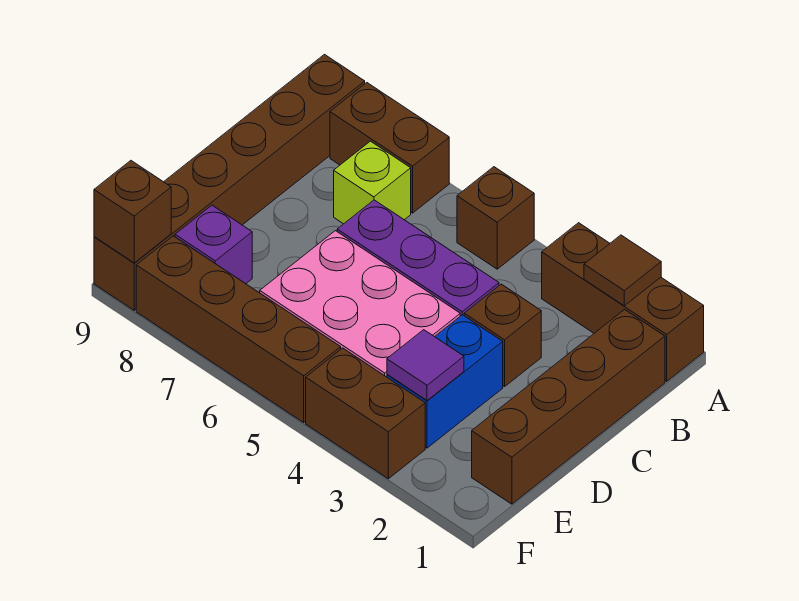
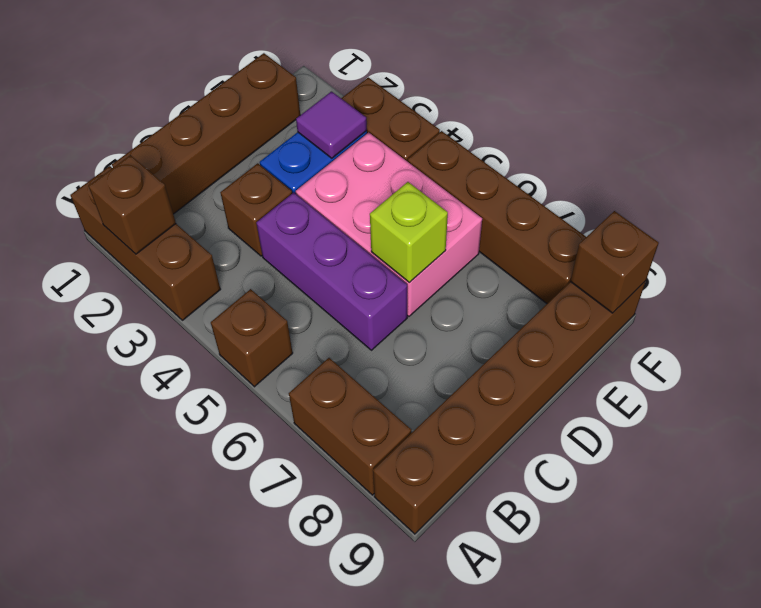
brown tile A2 level 2 -> brown brick A2 level 2
lime brick B7 level 1 -> lime brick D6 level 2
purple brick E8 level 1 -> none

